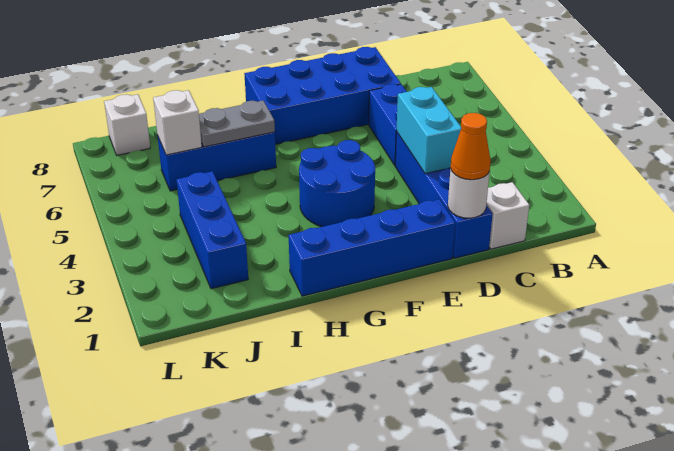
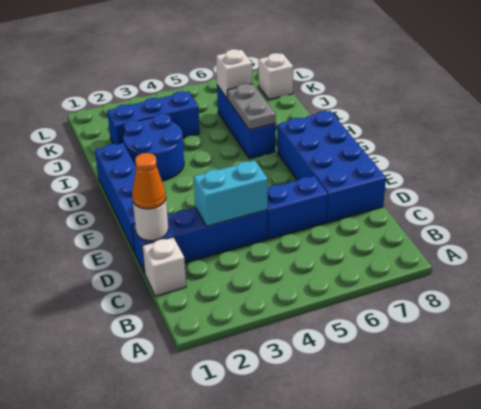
blue round brick F3:G4 level 1 -> blue round brick H2:I3 level 1

